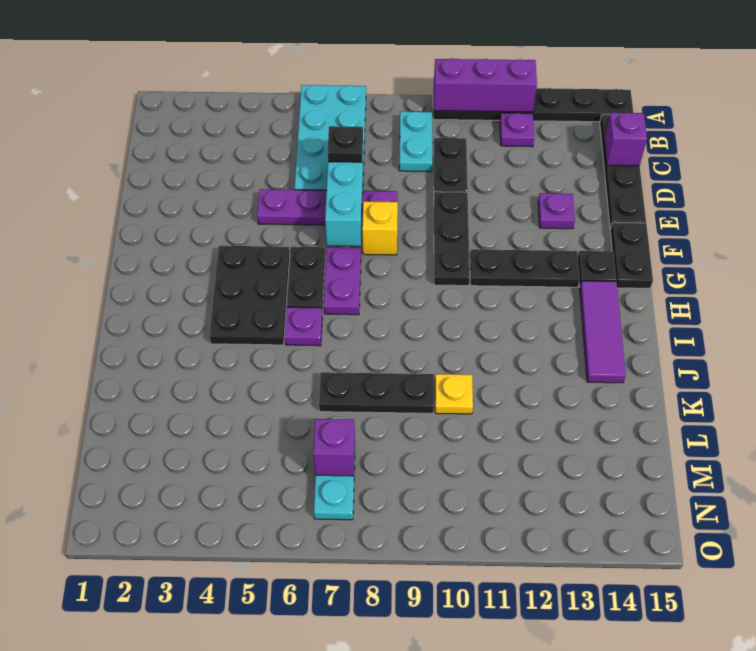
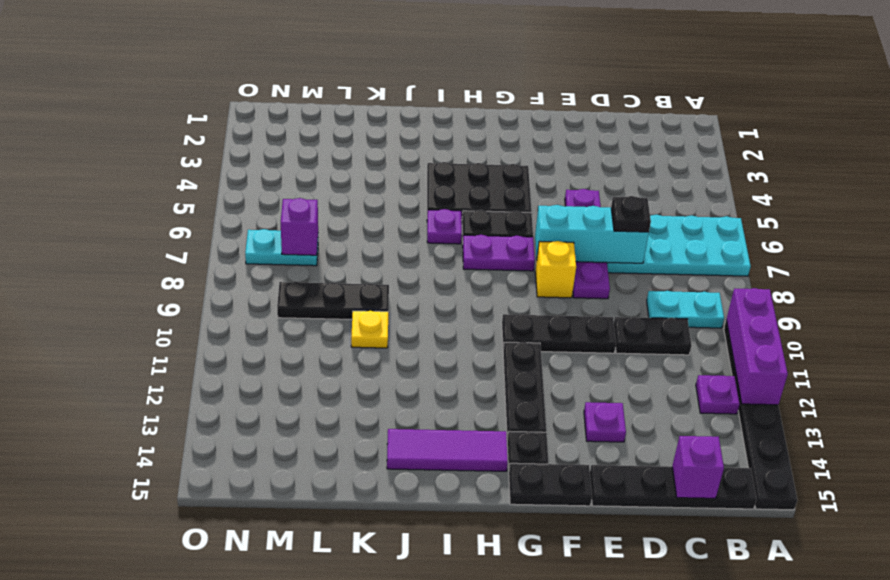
black plate K7:K9 level 1 -> black plate K9:M9 level 1

